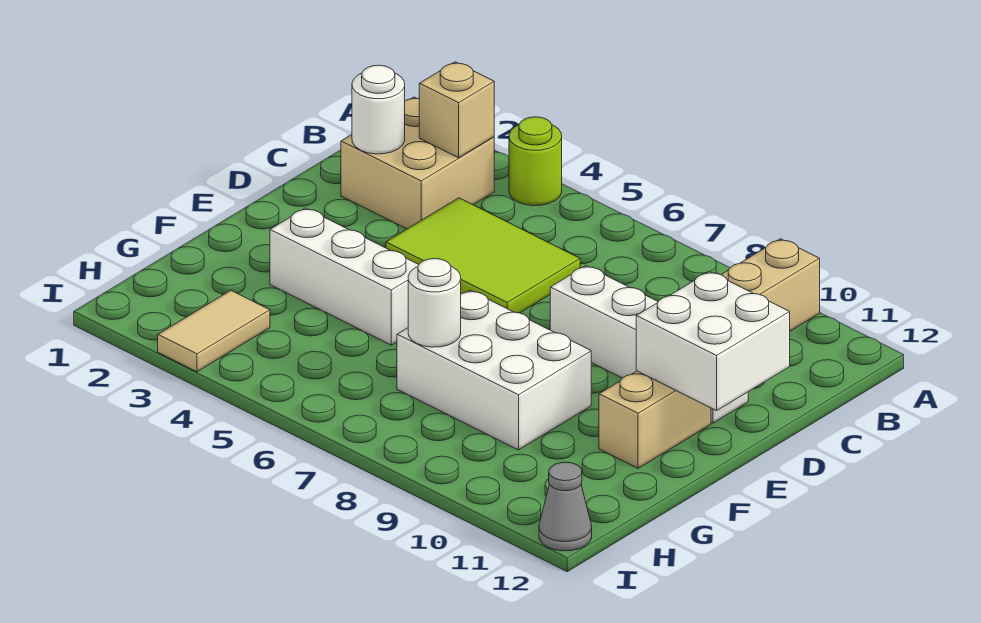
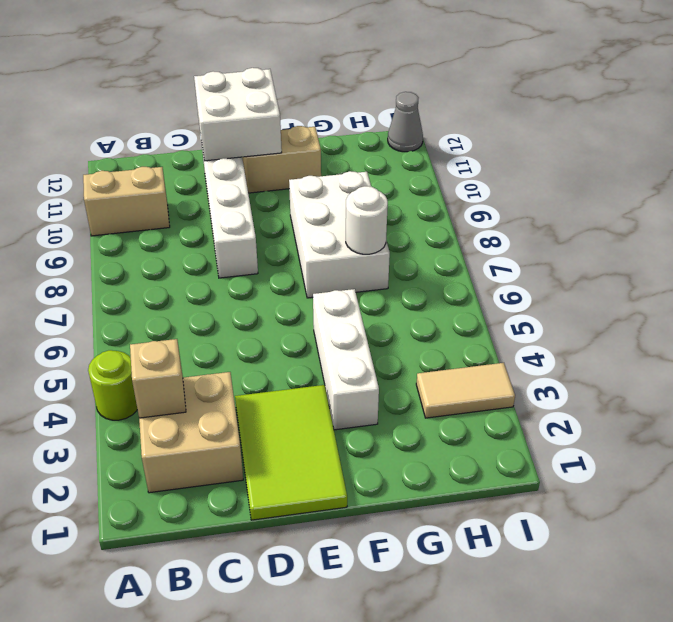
white round brick C2 level 2 -> none
lime tile C4:D6 level 1 -> lime tile D1:E3 level 1

